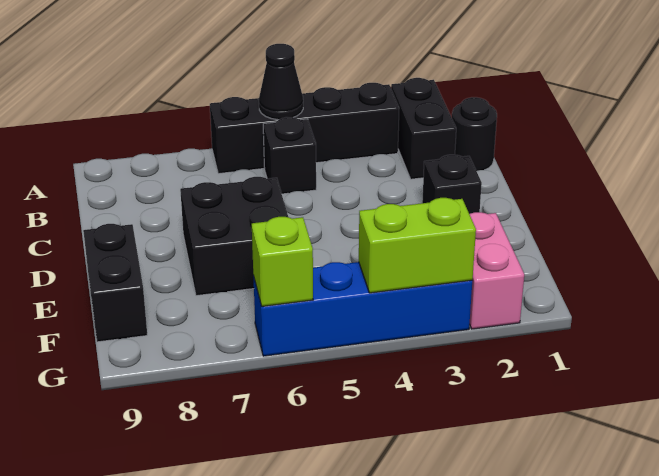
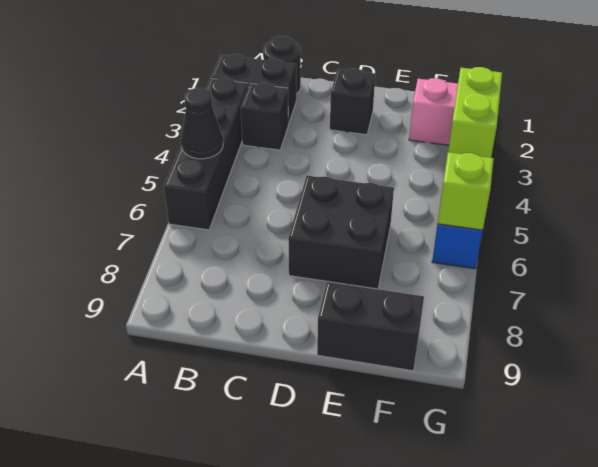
black brick B5 level 1 -> black brick B3 level 1

